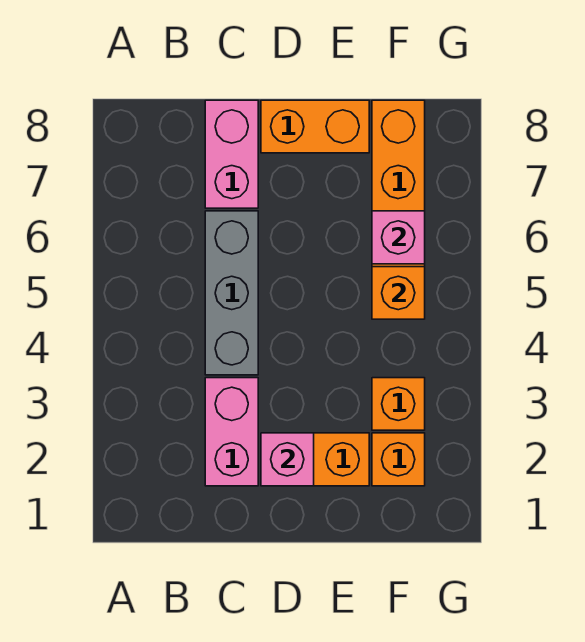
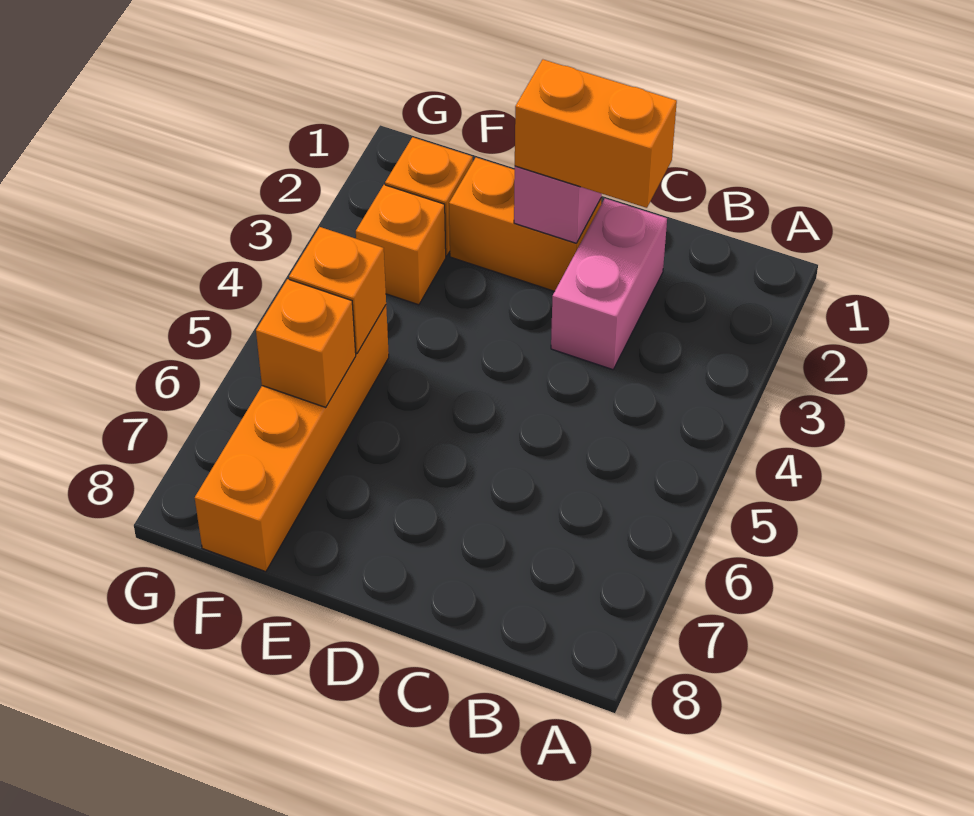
grey brick C4:C6 level 1 -> none
pink brick C7:C8 level 1 -> none
orange brick D8:E8 level 1 -> orange brick C2:D2 level 3
pink brick F6 level 2 -> orange brick F6 level 2

